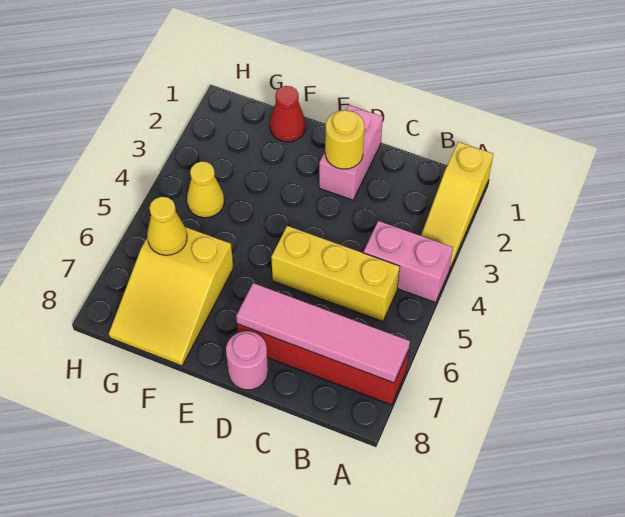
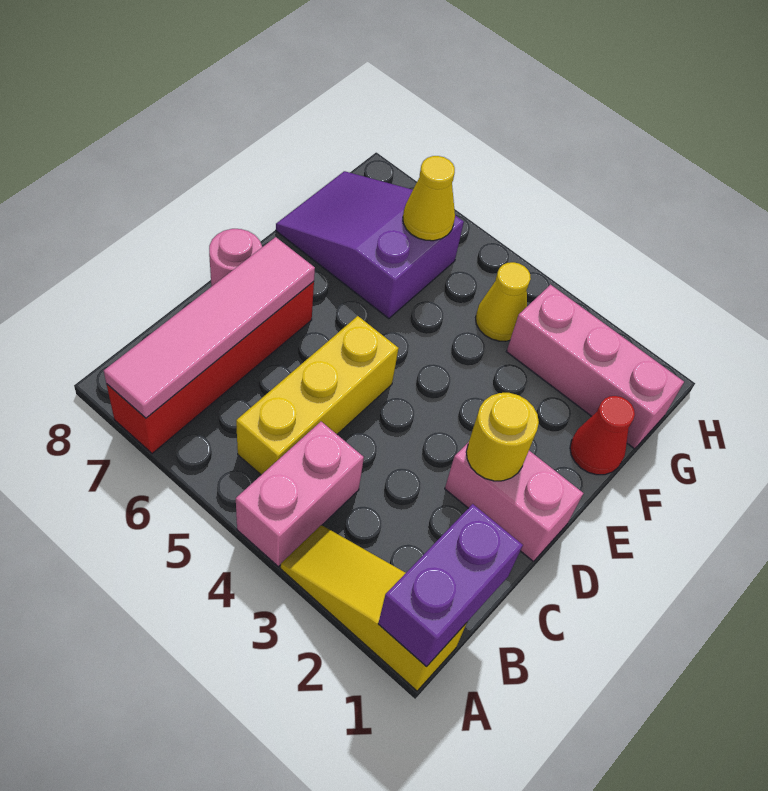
none -> purple brick A1:B1 level 2
yellow slope F6:G8 level 1 top 6 -> purple slope F6:G8 level 1 top 6
none -> pink brick G1:G3 level 1

